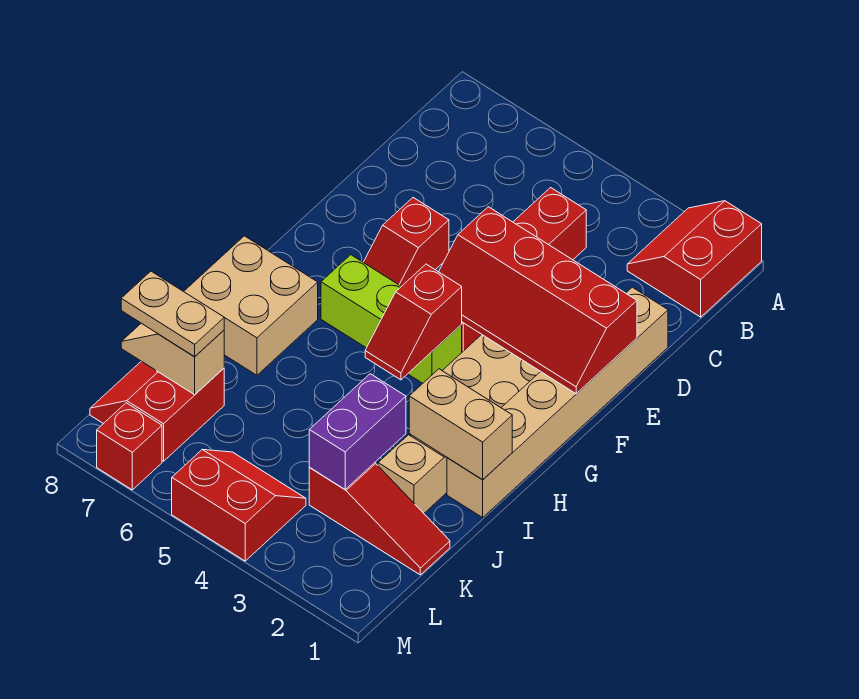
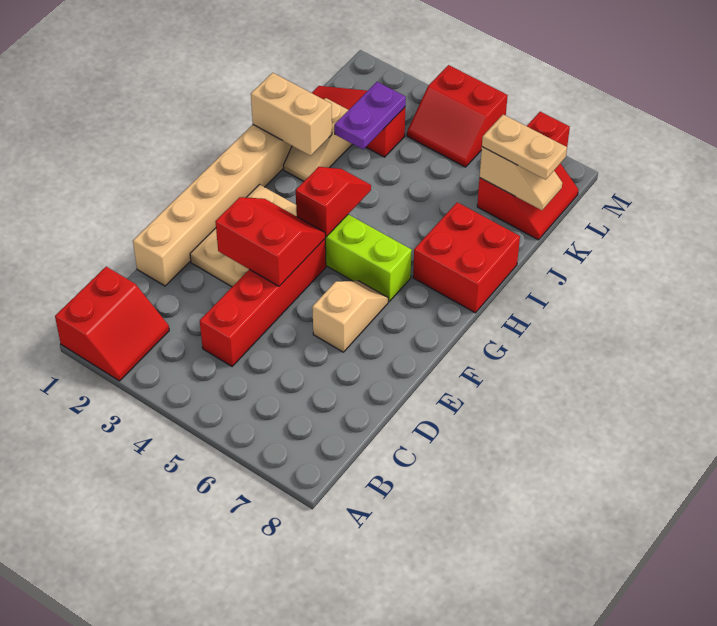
red slope E1:F4 level 2 top E -> red slope E3:F4 level 2 top E
red slope E6:F6 level 1 top E -> tan slope E6:F6 level 1 top E
tan brick H7:I8 level 1 -> red brick H7:I8 level 1
purple brick J3:K3 level 2 -> purple plate J3:K3 level 2

